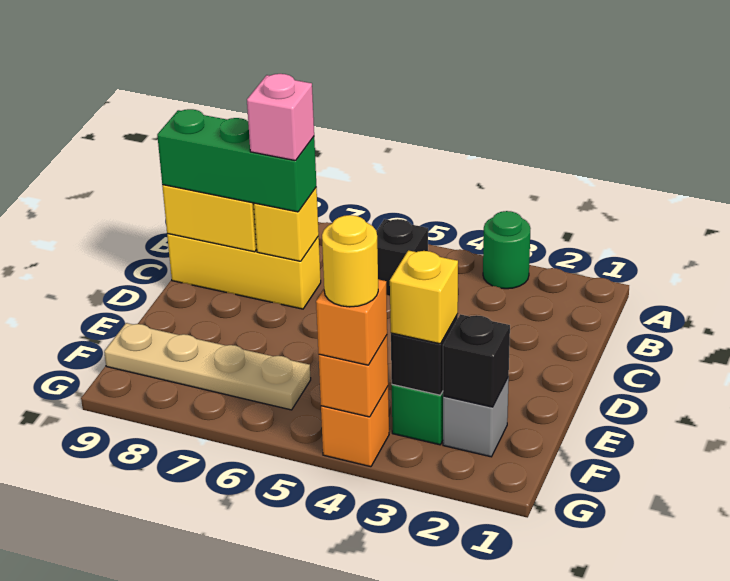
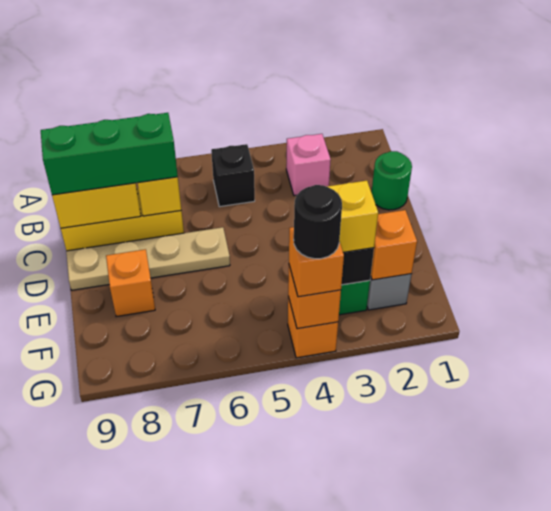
green round brick A3 level 1 -> green round brick C1 level 1
pink brick C7 level 4 -> pink brick B3 level 1
none -> orange brick E8 level 1
black brick F2 level 2 -> orange brick F2 level 2
tan plate F6:F9 level 1 -> tan plate D6:D9 level 1
yellow round brick G4 level 4 -> black round brick G4 level 4

